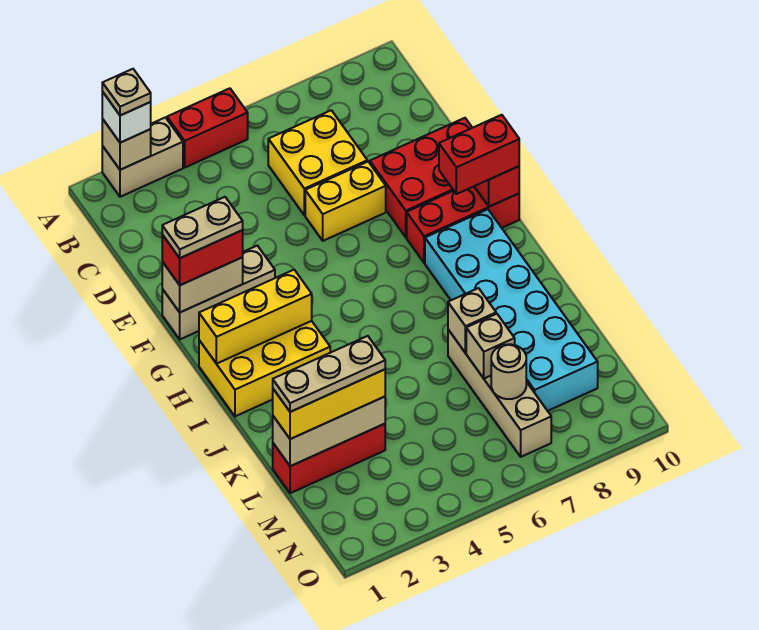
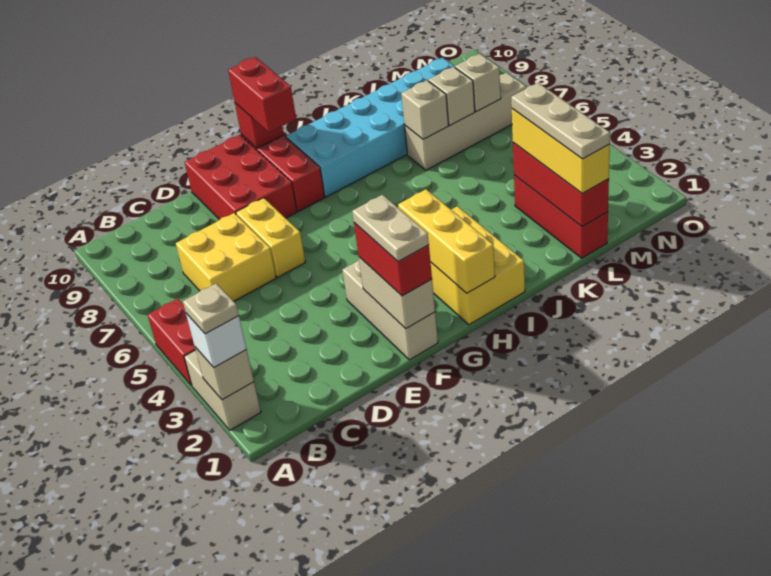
tan brick L1:L3 level 2 -> red brick L1:L3 level 2
tan round brick M7 level 2 -> tan brick M7 level 2

